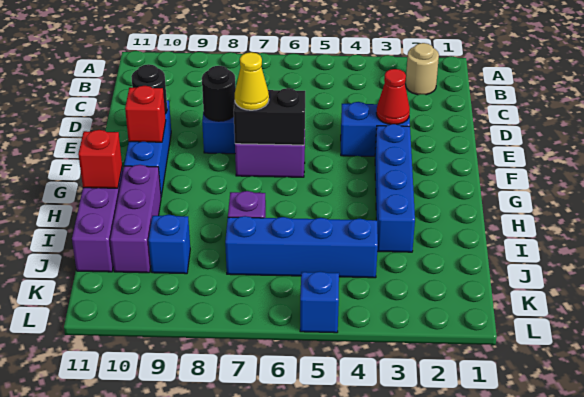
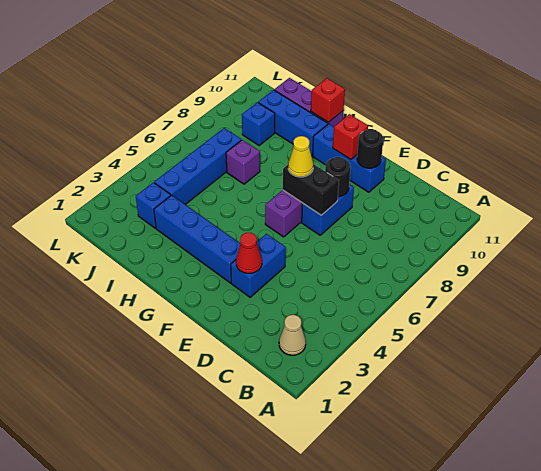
tan round brick B2 level 1 -> tan cone B2 level 1
black brick F6:F7 level 2 -> black brick E7:F7 level 2
purple brick H10:J10 level 1 -> blue brick H10:J10 level 1
blue brick L5 level 1 -> blue brick J3 level 1

